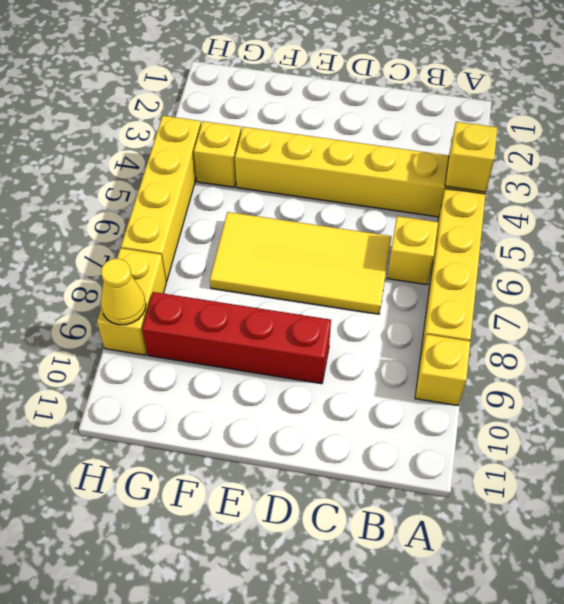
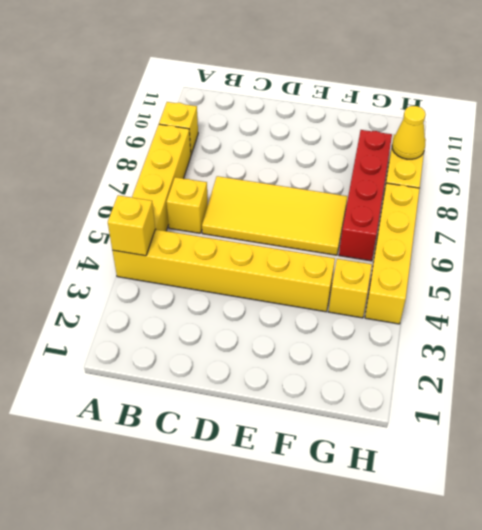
red brick D9:G9 level 1 -> red brick G6:G9 level 1

